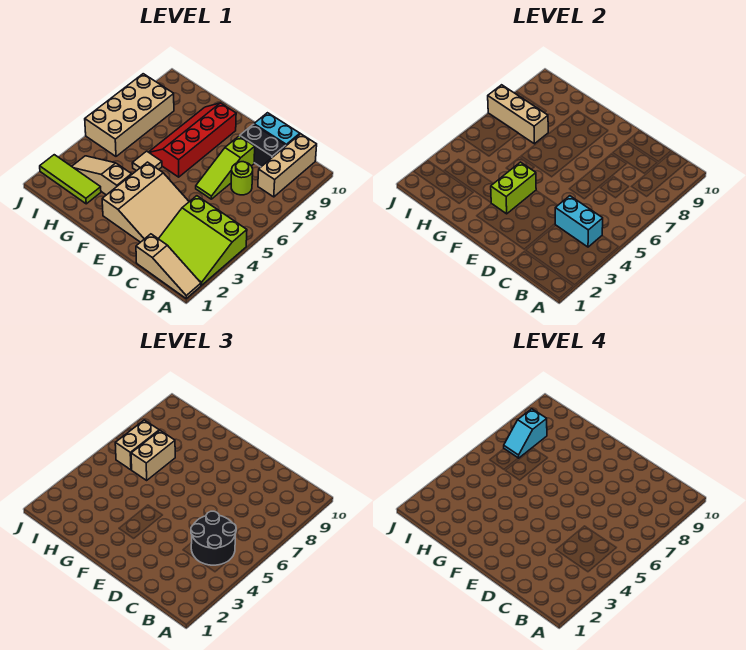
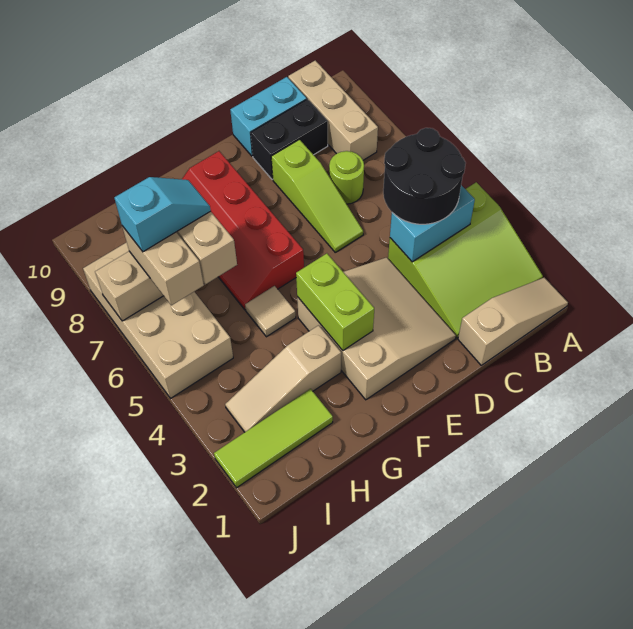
cyan slope I7:I8 level 4 top 8 -> cyan slope H7:I7 level 4 top I

